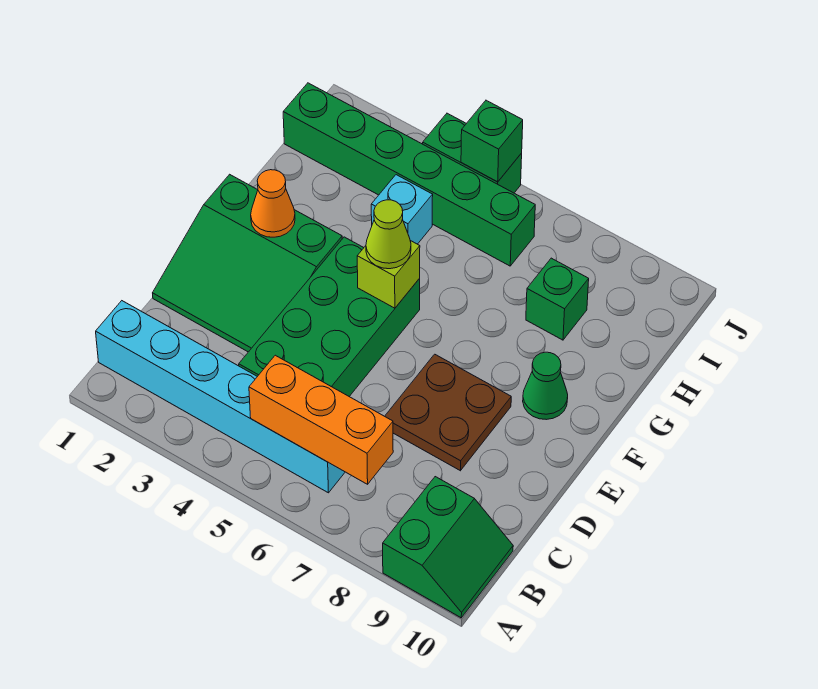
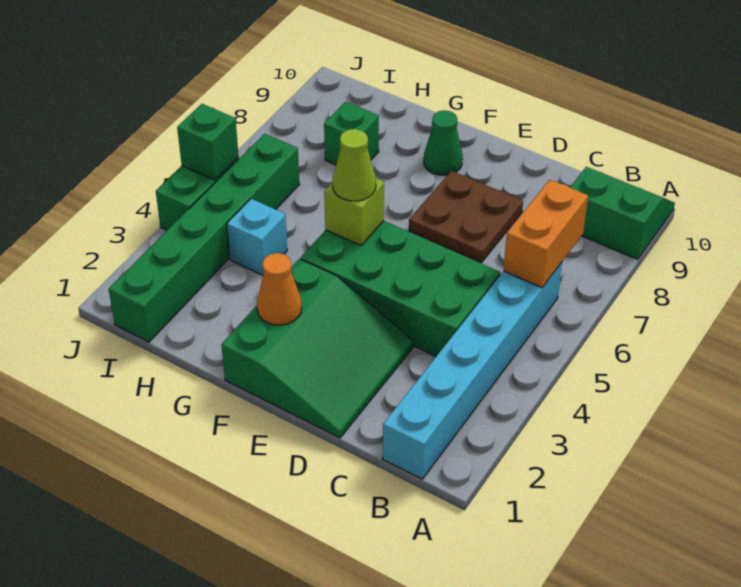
orange brick B5:B7 level 2 -> orange brick B6:B7 level 2

